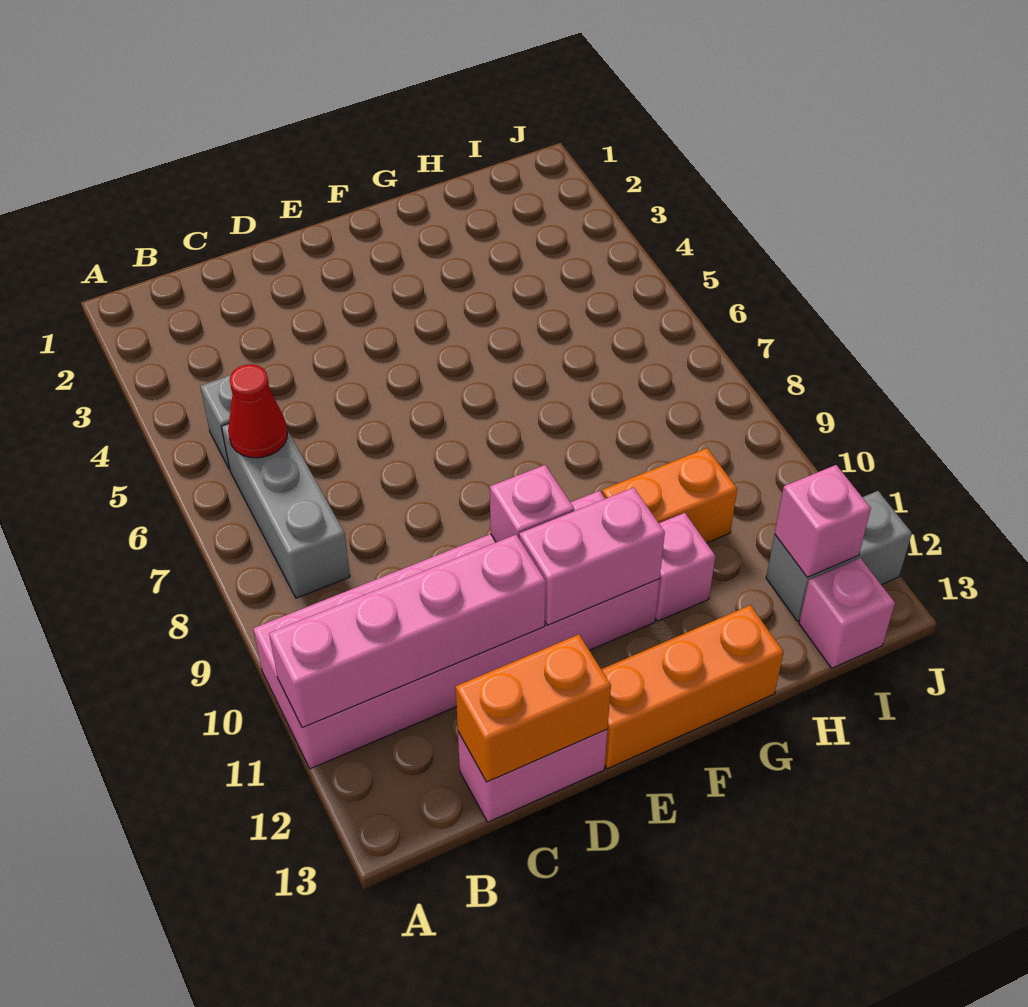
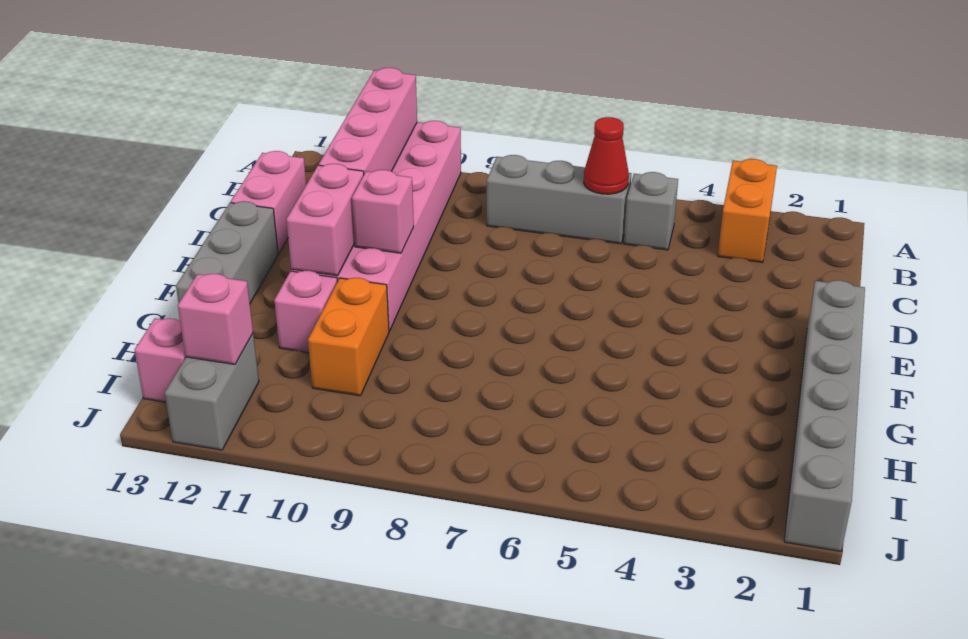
orange brick C13:D13 level 2 -> orange brick A3:B3 level 1
none -> grey brick E1:J1 level 1
orange brick E13:G13 level 1 -> grey brick E13:G13 level 1

